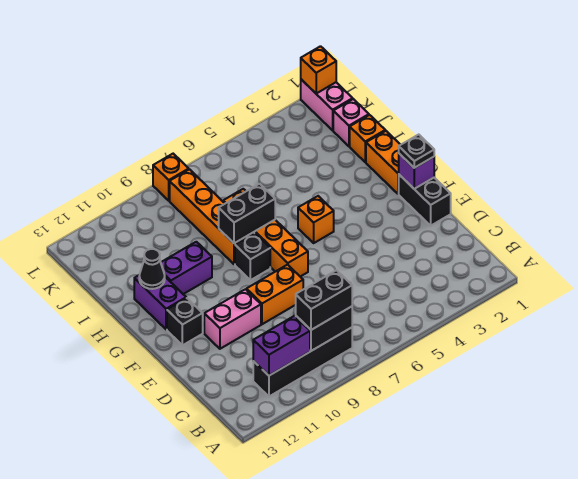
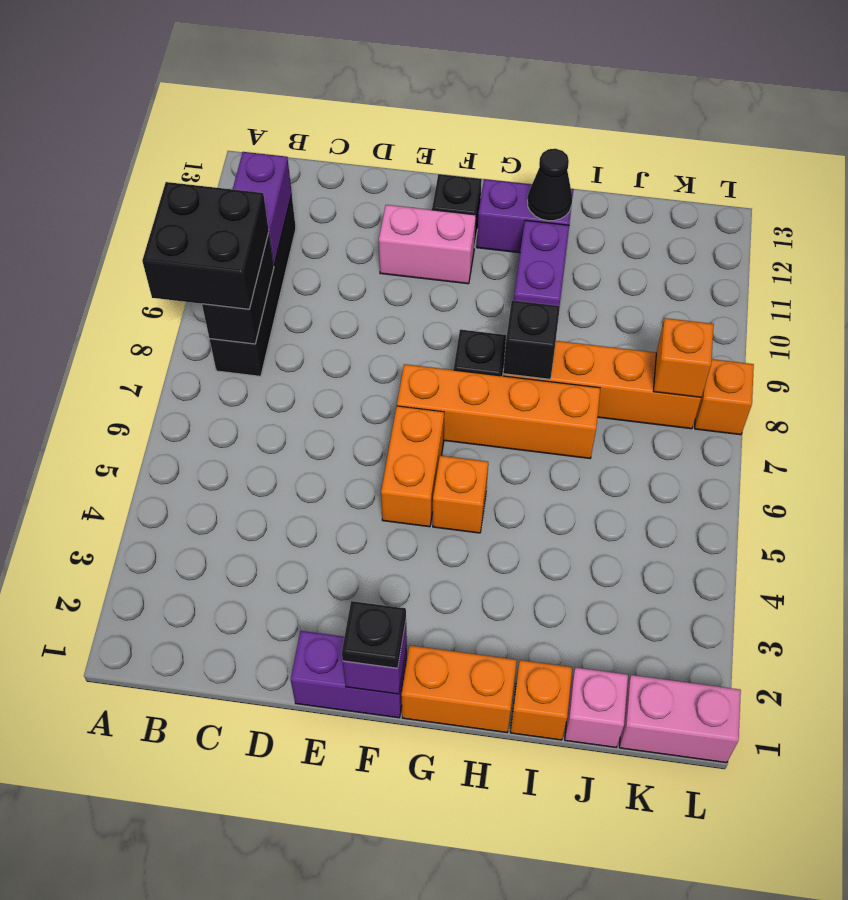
black brick B8:B9 level 3 -> black brick A8:B9 level 3
black brick E1:F1 level 1 -> purple brick E1:F1 level 1
orange brick E8:E9 level 1 -> orange brick F5:F6 level 1
pink brick E10:E11 level 1 -> pink brick E11:F11 level 1
black brick H7:H8 level 2 -> black brick H8 level 2
orange brick L1 level 2 -> orange brick K8 level 2

